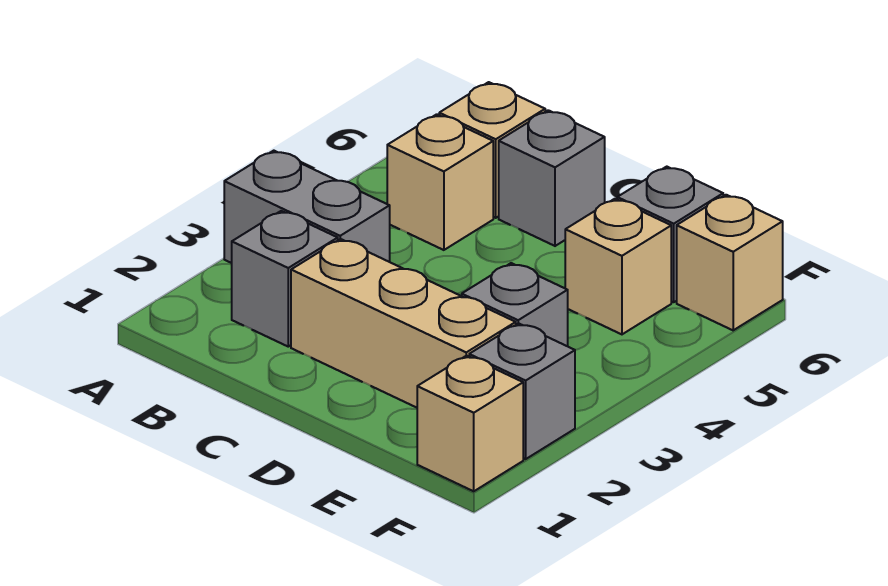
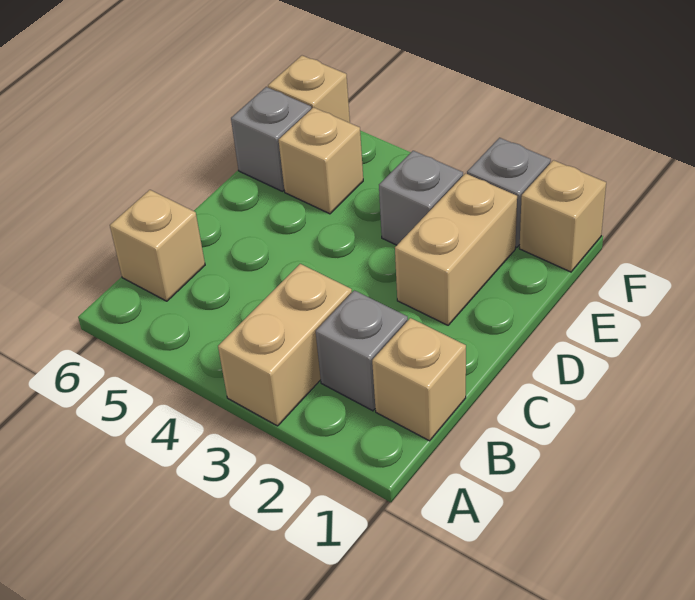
grey brick A3:B3 level 1 -> tan brick A3:B3 level 1
tan brick B5 level 1 -> tan brick B1 level 1
tan brick C2:E2 level 1 -> tan brick D2:E2 level 1
grey brick C6 level 1 -> none

